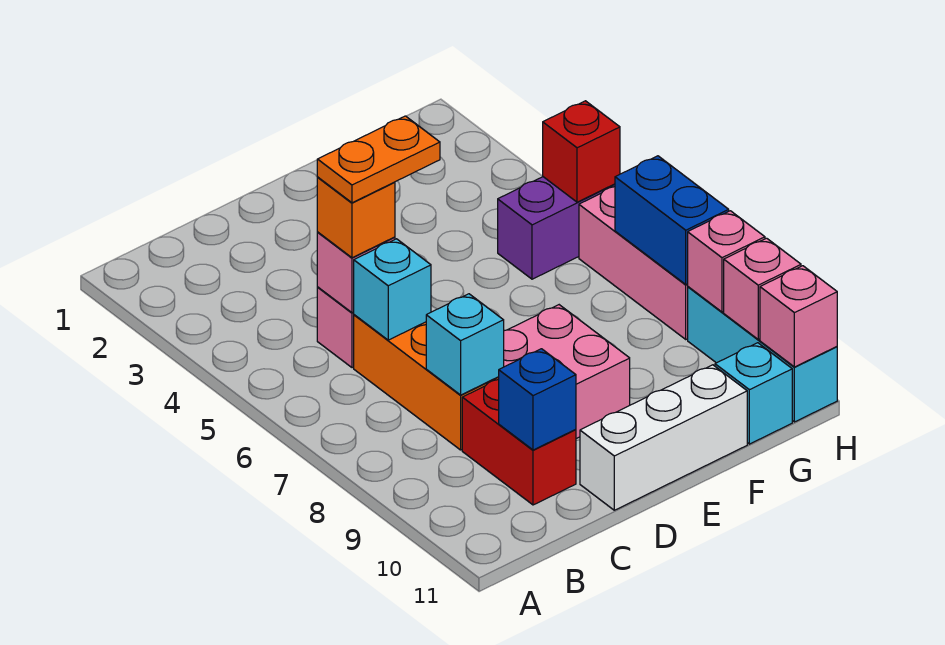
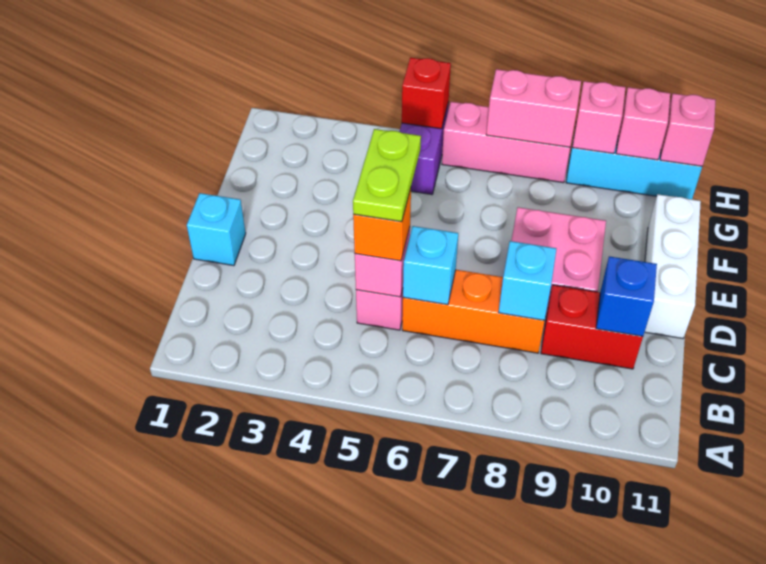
orange plate C5:D5 level 4 -> lime plate C5:D5 level 4
cyan brick G11 level 1 -> cyan brick D1 level 1
blue brick H7:H8 level 2 -> pink brick H7:H8 level 2

